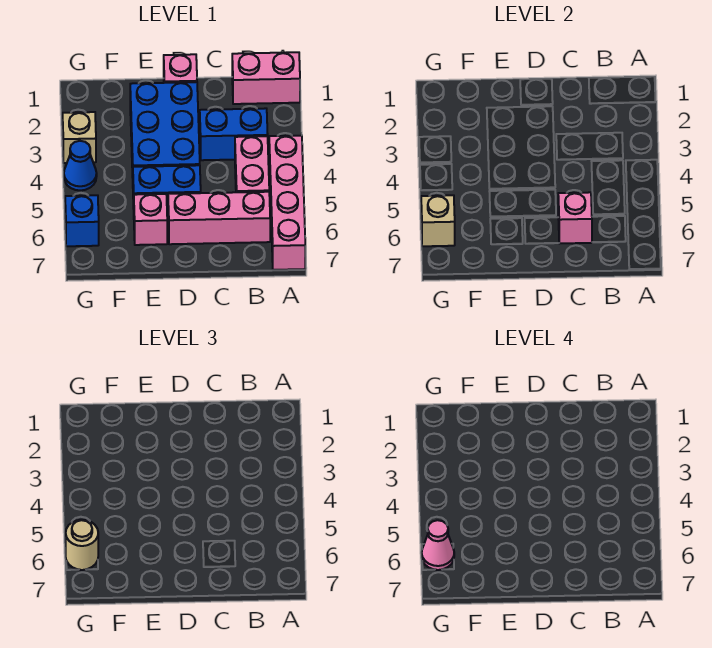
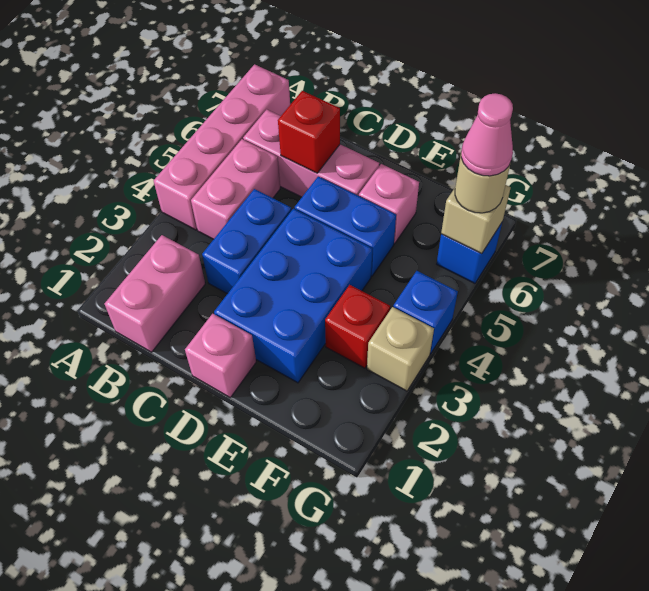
pink brick A1:B1 level 1 -> pink brick B1:B2 level 1
blue brick B3:C3 level 1 -> blue brick C3:C4 level 1
pink brick C6 level 2 -> red brick C6 level 2
none -> red brick F3 level 1
blue cone G4 level 1 -> blue brick G4 level 1

